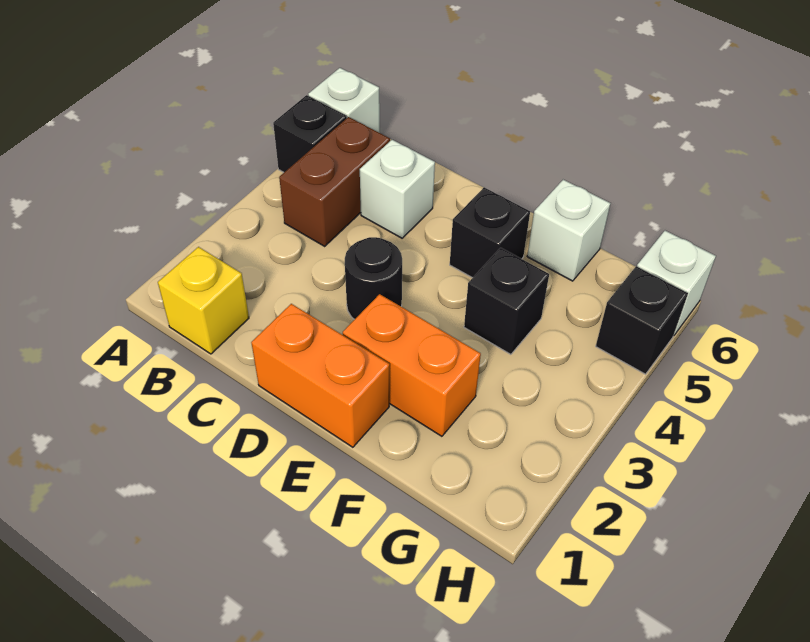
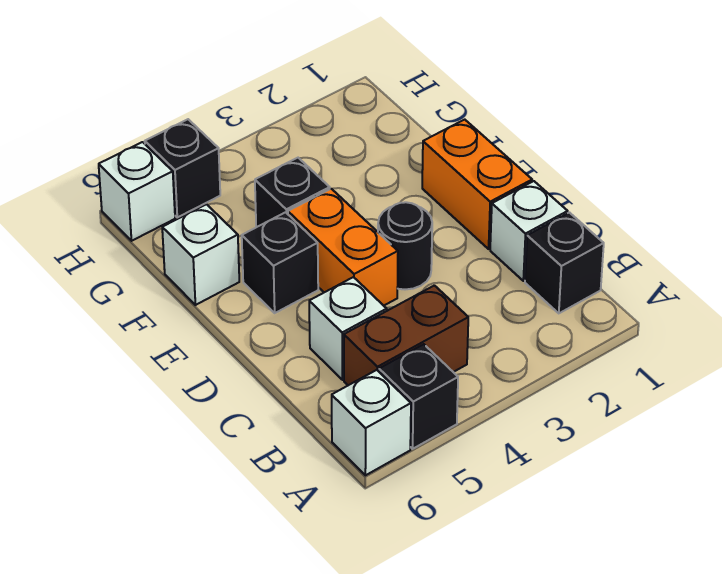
yellow brick B1 level 1 -> black brick B1 level 1
none -> white brick C1 level 1
orange brick E2:F2 level 1 -> orange brick D4:E4 level 1

